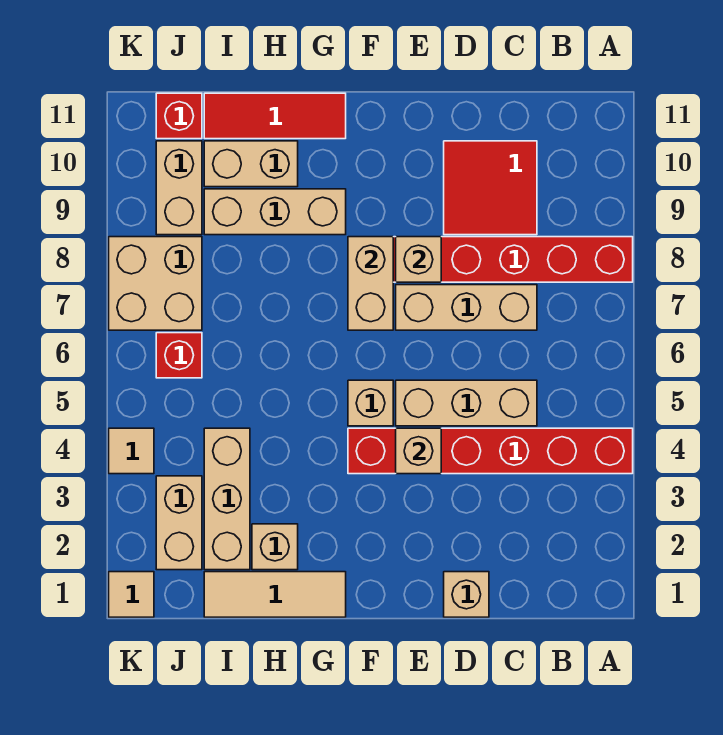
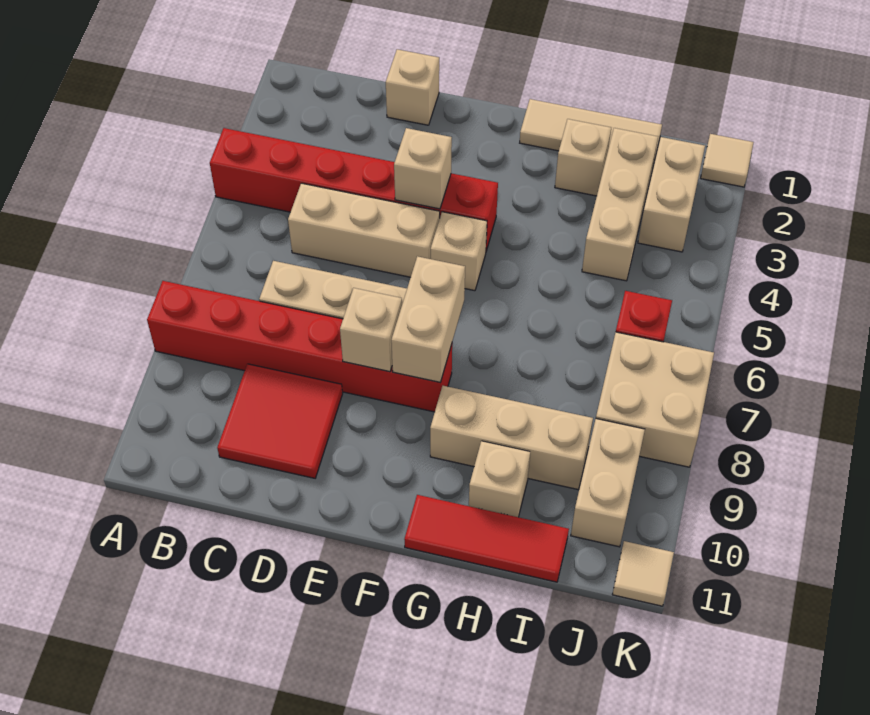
tan brick H10:I10 level 1 -> tan brick H10 level 1
red brick J11 level 1 -> none
tan tile K4 level 1 -> tan tile K11 level 1

